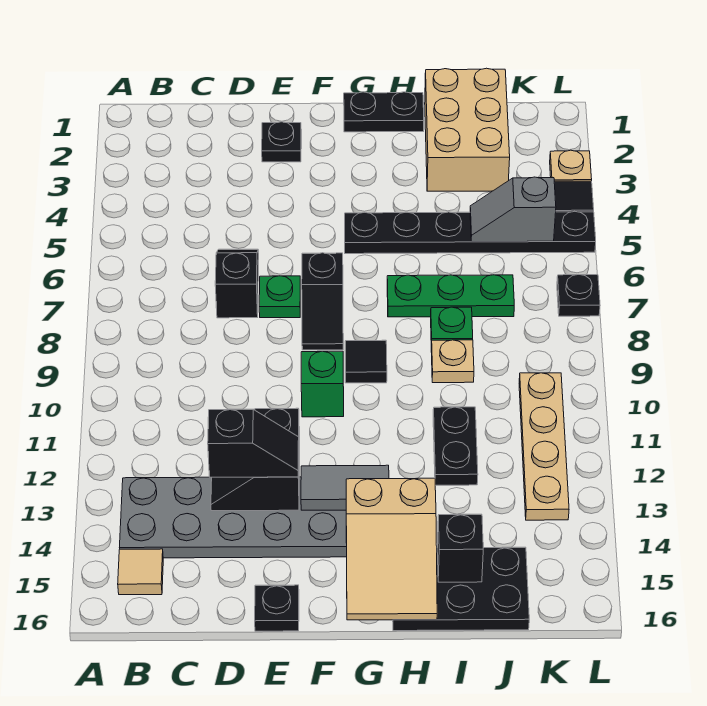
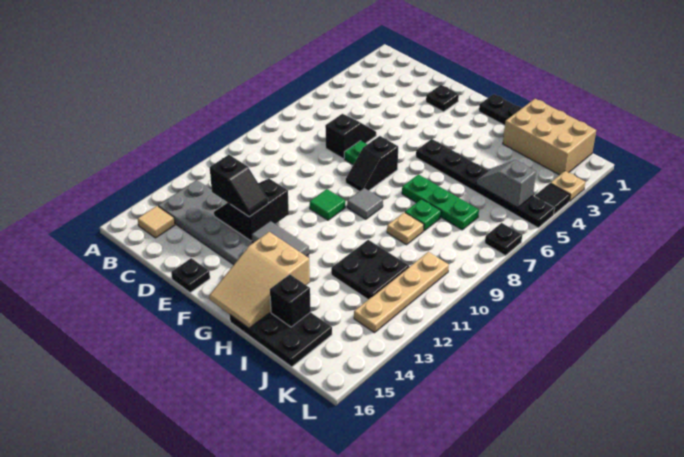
green brick F10 level 1 -> green tile F10 level 1
black tile G9 level 1 -> grey tile G9 level 1
tan brick I1:J3 level 1 -> tan brick I1:K2 level 1
black plate I11:I12 level 1 -> black plate I11:J12 level 1

